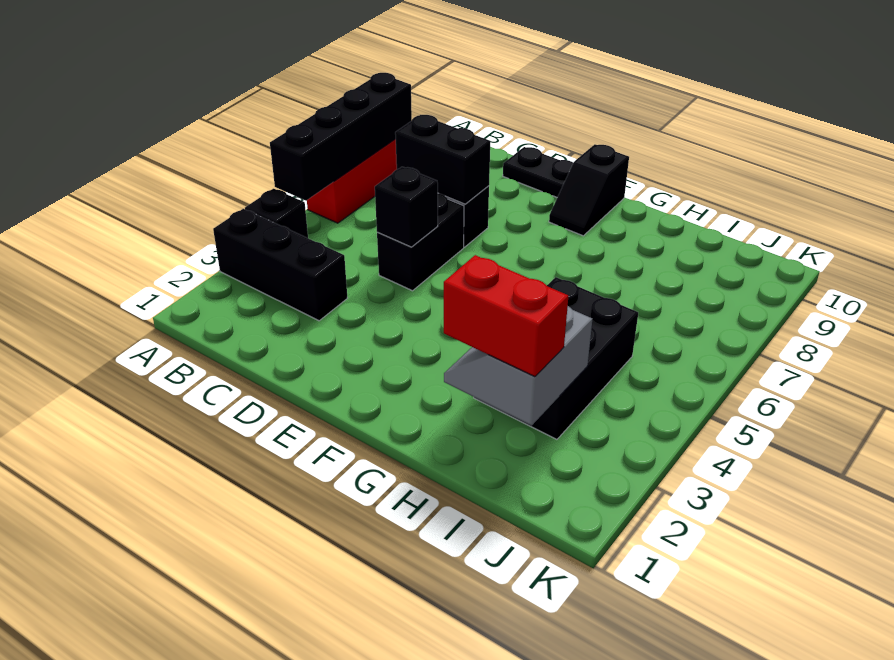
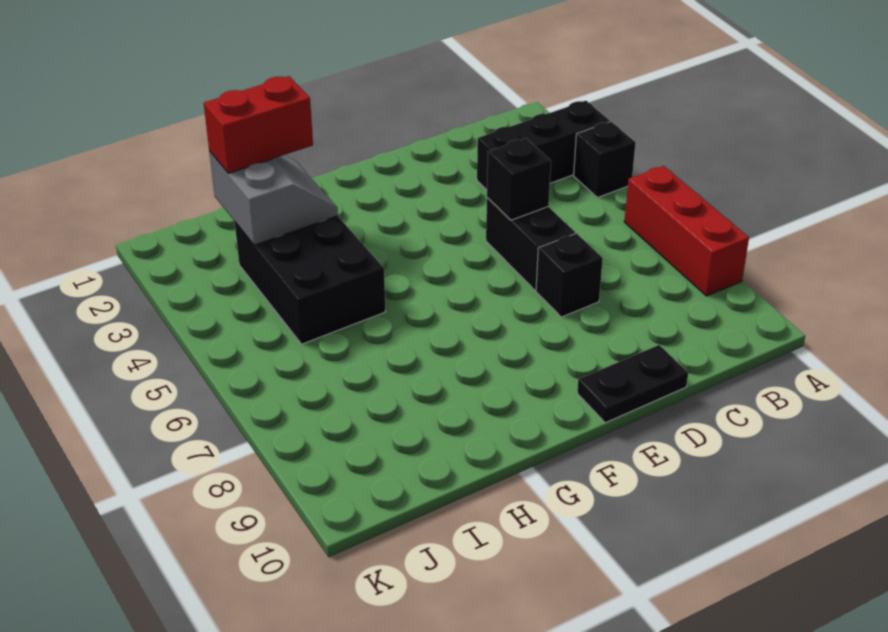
black brick A5:A8 level 2 -> none
black brick C7:D7 level 2 -> none
black slope F9:F10 level 1 top 10 -> none

